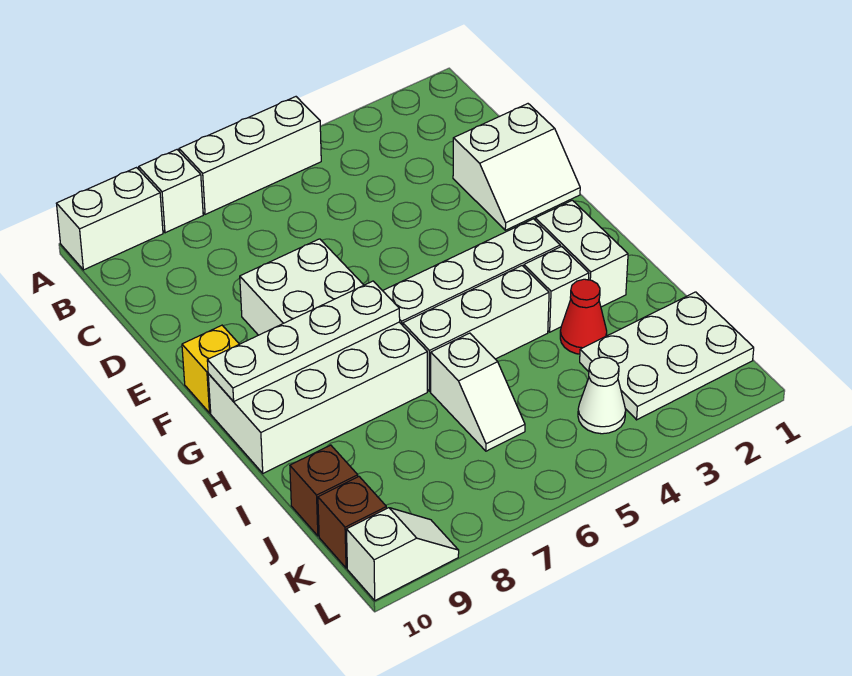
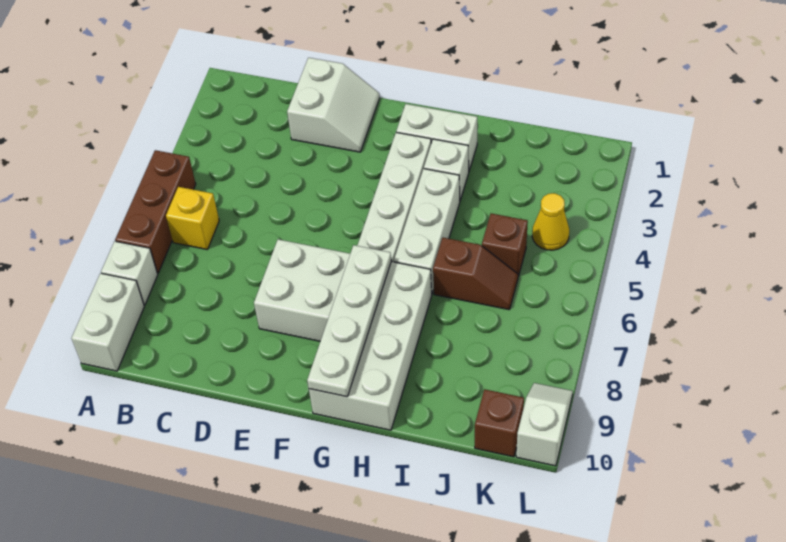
white brick A5:A7 level 1 -> brown brick A5:A7 level 1
yellow brick F10 level 1 -> yellow brick B6 level 1
red cone I3 level 1 -> none
white slope I6:J6 level 1 top I -> brown slope I6:J6 level 1 top I
white plate J1:K3 level 1 -> none
brown brick J10 level 1 -> brown brick J5 level 1
white cone K4 level 1 -> yellow cone K4 level 1

